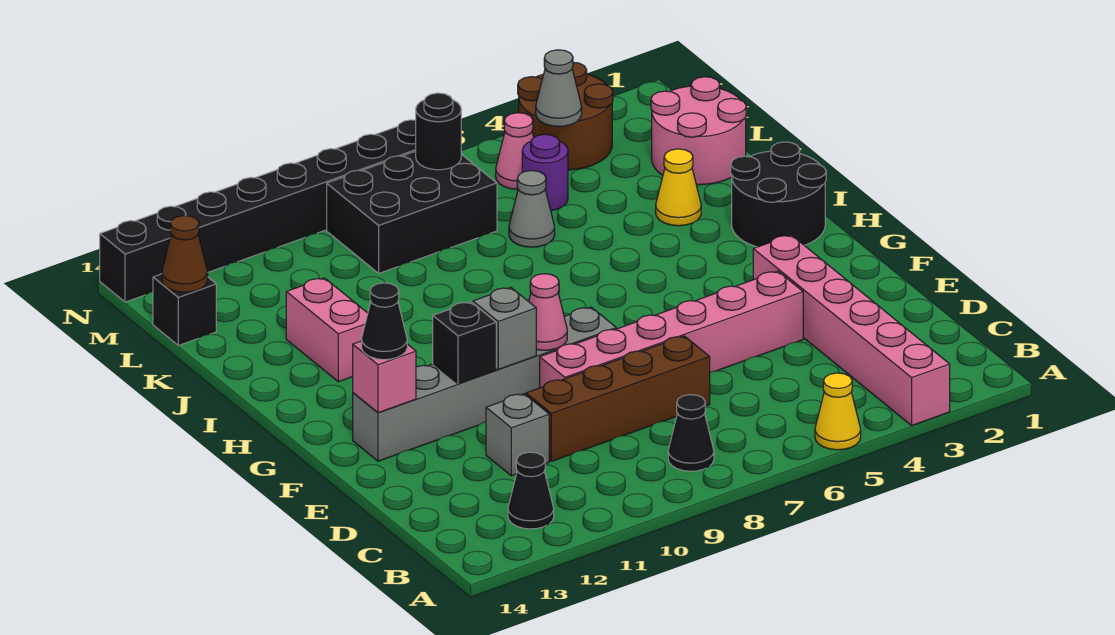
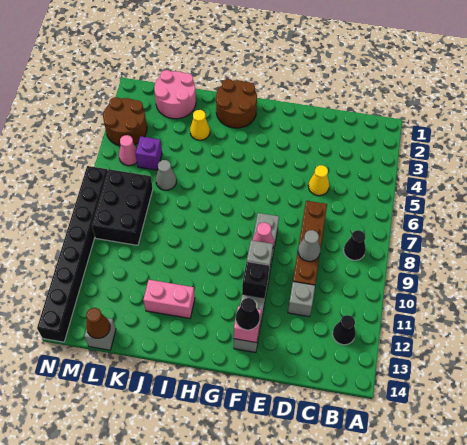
pink brick A3:F3 level 1 -> none
yellow cone A5 level 1 -> yellow cone D5 level 1
pink brick E4:E9 level 1 -> none
black round brick H1:I2 level 1 -> brown round brick H1:I2 level 1
purple round brick L5 level 1 -> purple brick L5 level 1
black brick L14 level 1 -> grey brick L14 level 1
grey cone M4 level 2 -> grey cone D9 level 2
black round brick M7 level 2 -> none

